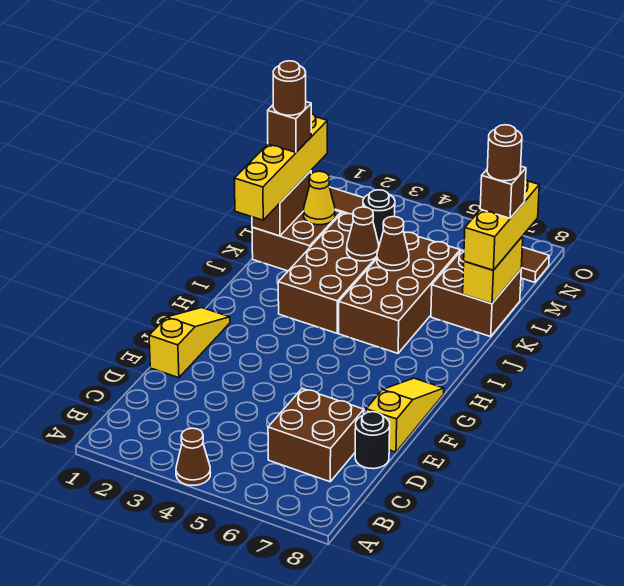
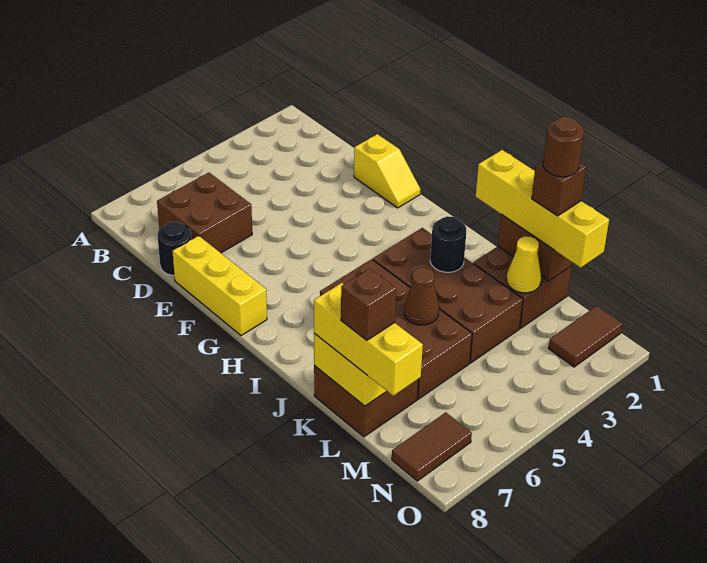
brown cone A4 level 1 -> none
yellow slope E1:G1 level 1 top E -> yellow slope E1:F1 level 1 top E
yellow slope E8:G8 level 1 top E -> yellow brick E8:G8 level 1
brown cone K4 level 2 -> none
black round brick L4 level 2 -> black round brick J3 level 2
brown round brick L8 level 5 -> none

